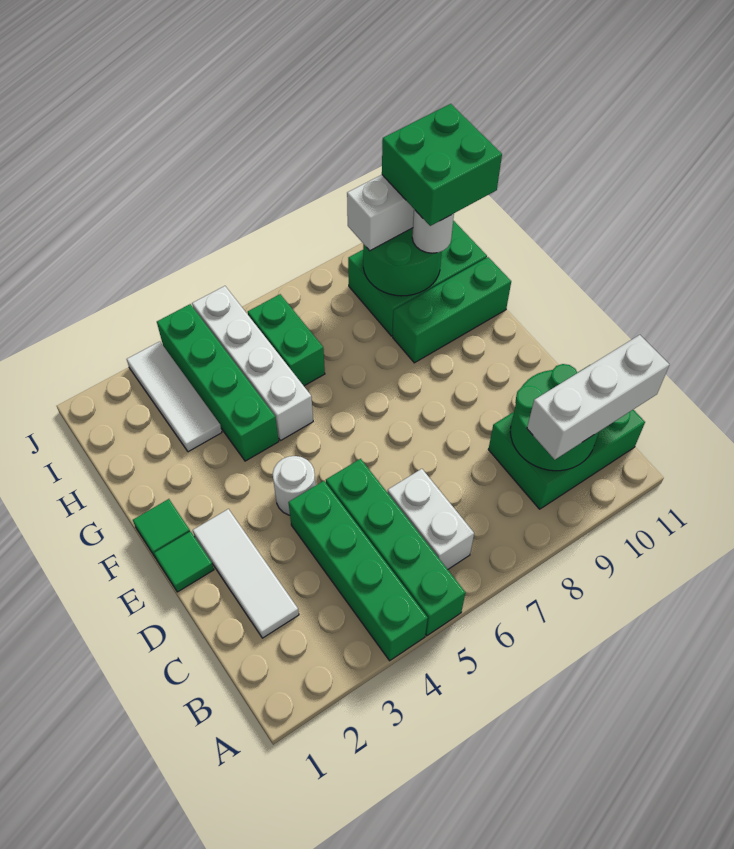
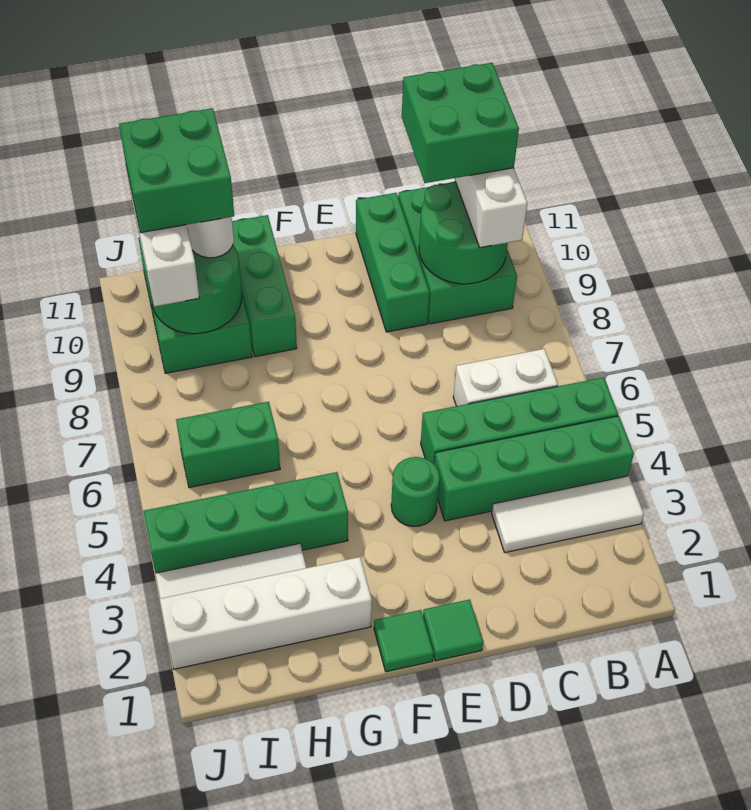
none -> green brick B10:C11 level 4
white tile C2:E2 level 1 -> white tile A3:C3 level 1
none -> green brick D9:D11 level 1
white round brick E4 level 1 -> green round brick E4 level 1
white brick G5:J5 level 1 -> white brick G2:J2 level 1

